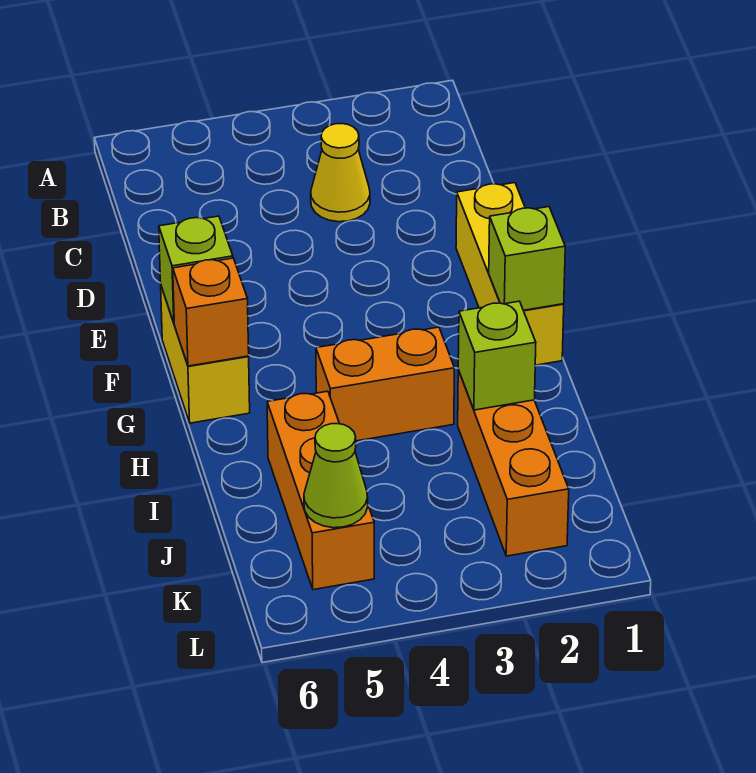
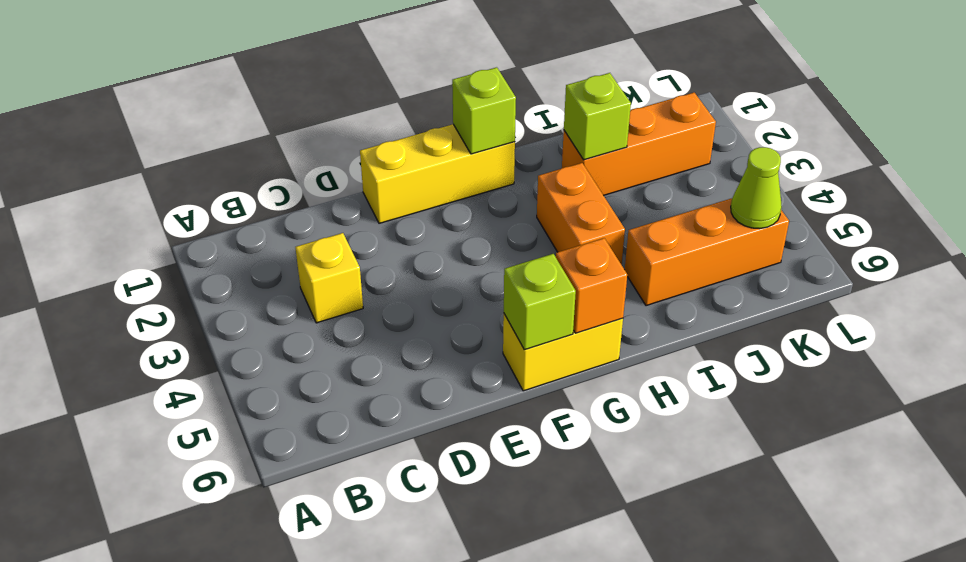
yellow cone C3 level 1 -> yellow brick C3 level 1

